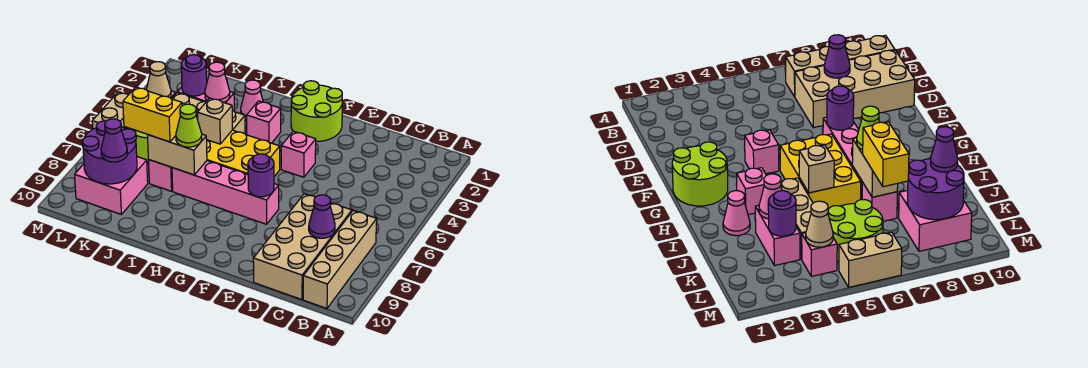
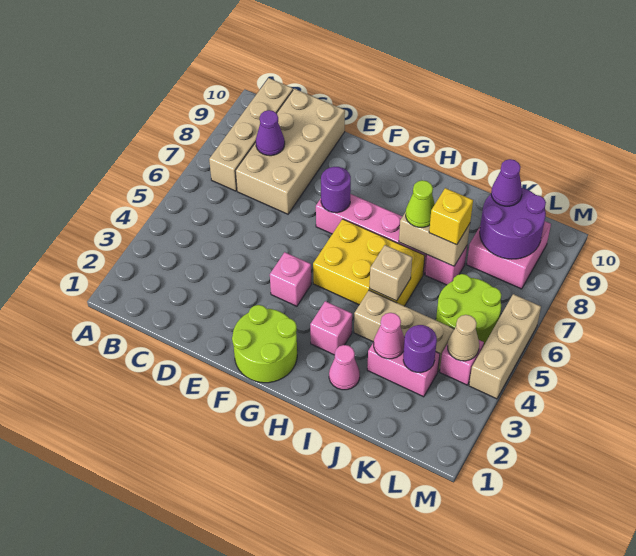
yellow brick J7:K7 level 3 -> yellow brick J7 level 3
tan brick M5:M6 level 1 -> tan brick M4:M6 level 1

